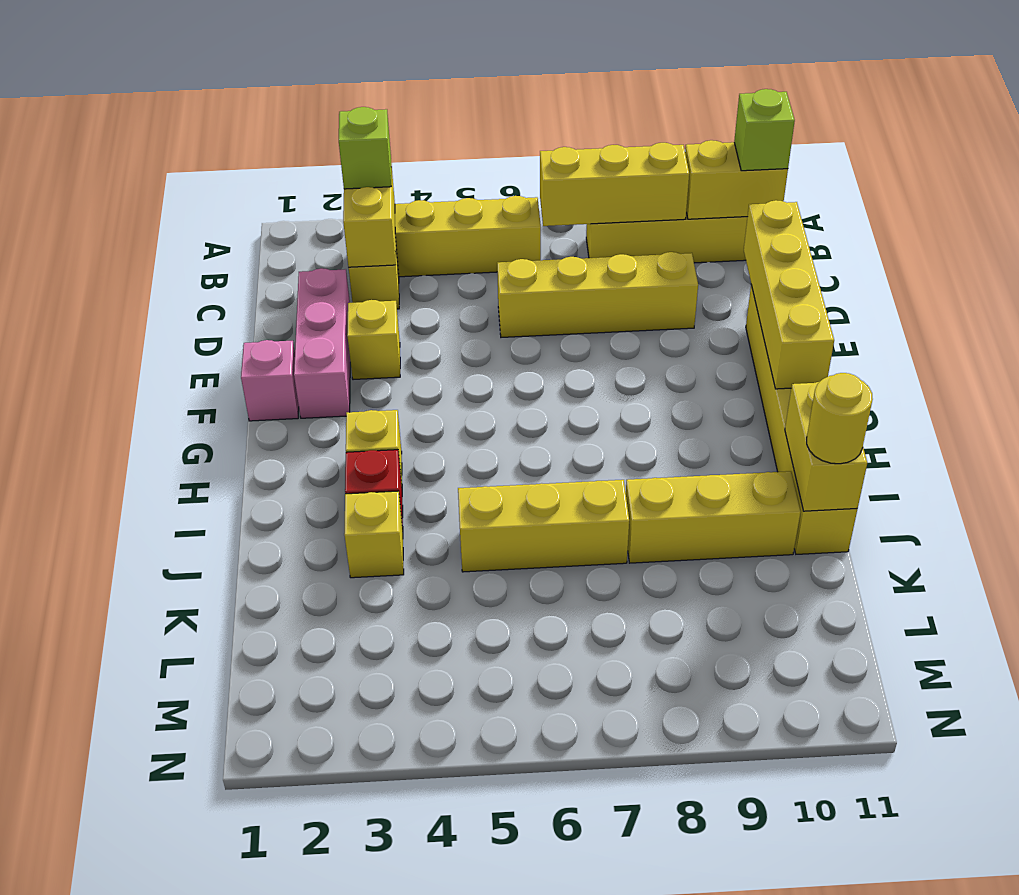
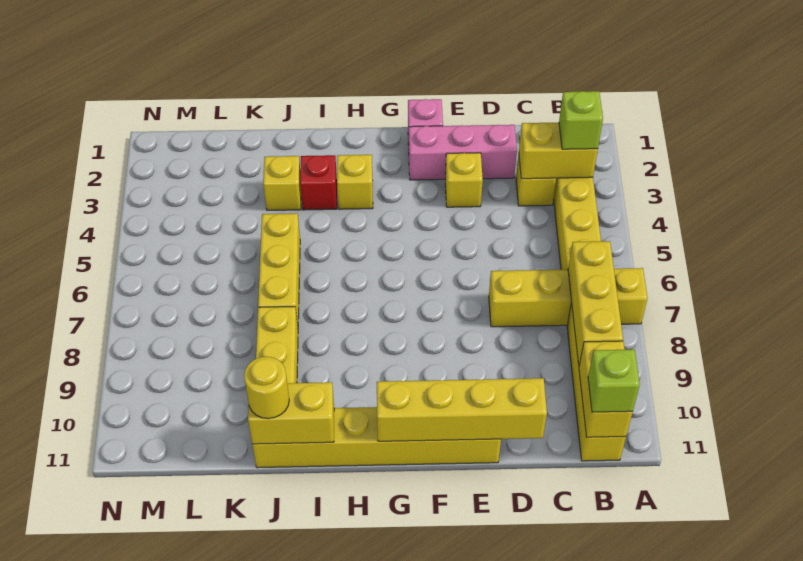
yellow brick D6:D9 level 1 -> yellow brick A7:D7 level 1

